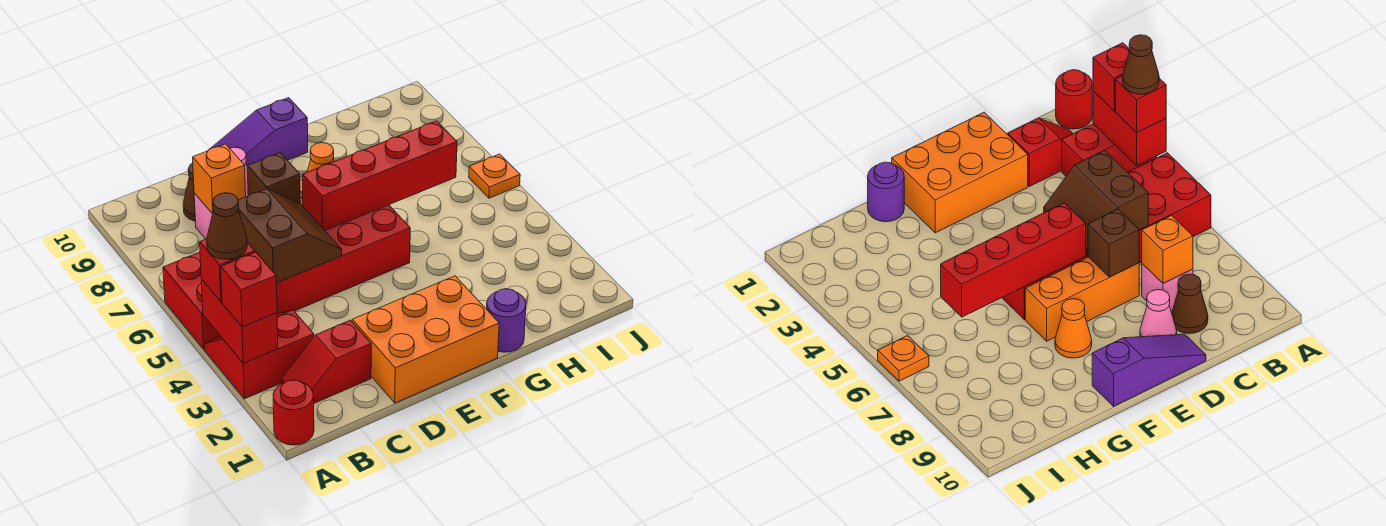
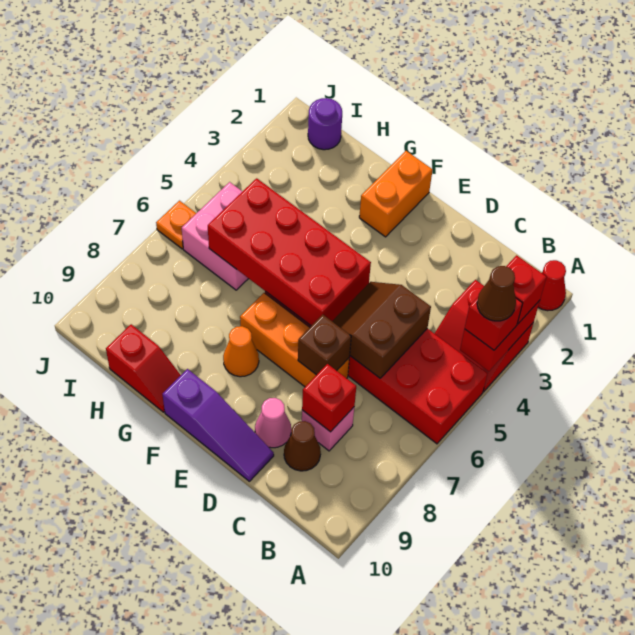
red round brick A1 level 1 -> red cone A1 level 1
red slope B2:C2 level 1 top C -> red slope G10:H10 level 1 top H
orange brick C8 level 2 -> red brick C8 level 2
orange brick D1:F2 level 1 -> orange brick F1:F2 level 1
red brick E6:H6 level 2 -> red brick E5:H6 level 2
purple round brick G1 level 1 -> purple round brick I1 level 1
none -> pink brick H5:I6 level 1

